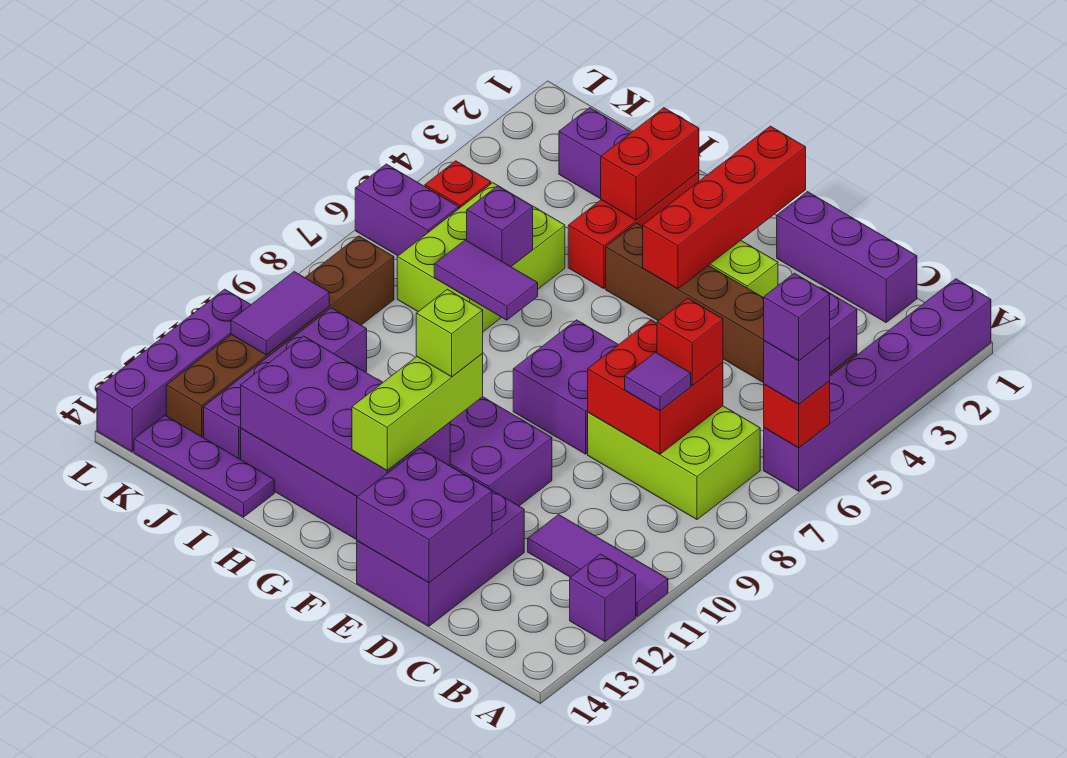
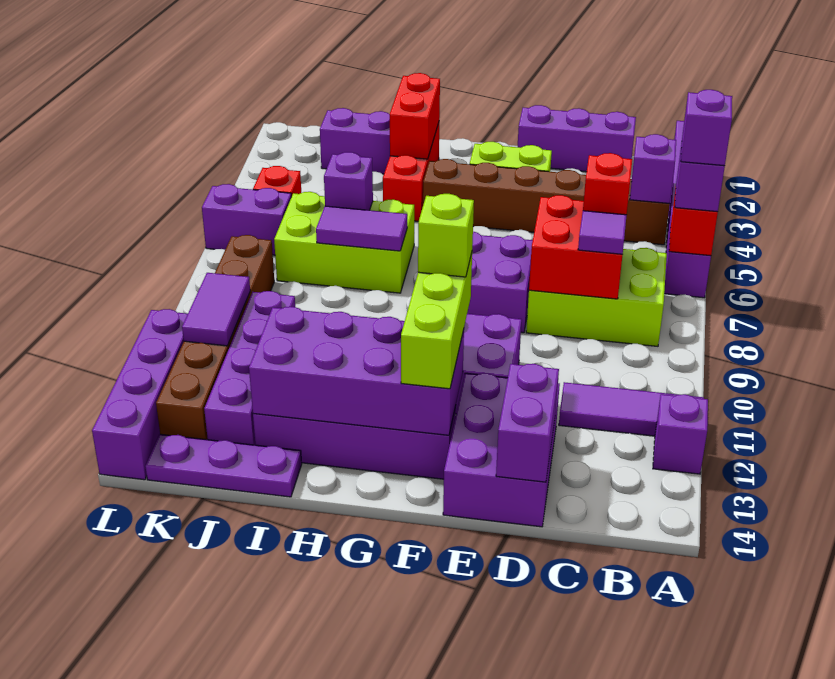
purple brick D13:E14 level 2 -> purple brick D13:D14 level 2
red brick F1:F4 level 2 -> none
lime brick I5:J7 level 1 -> lime brick H6:J7 level 1

